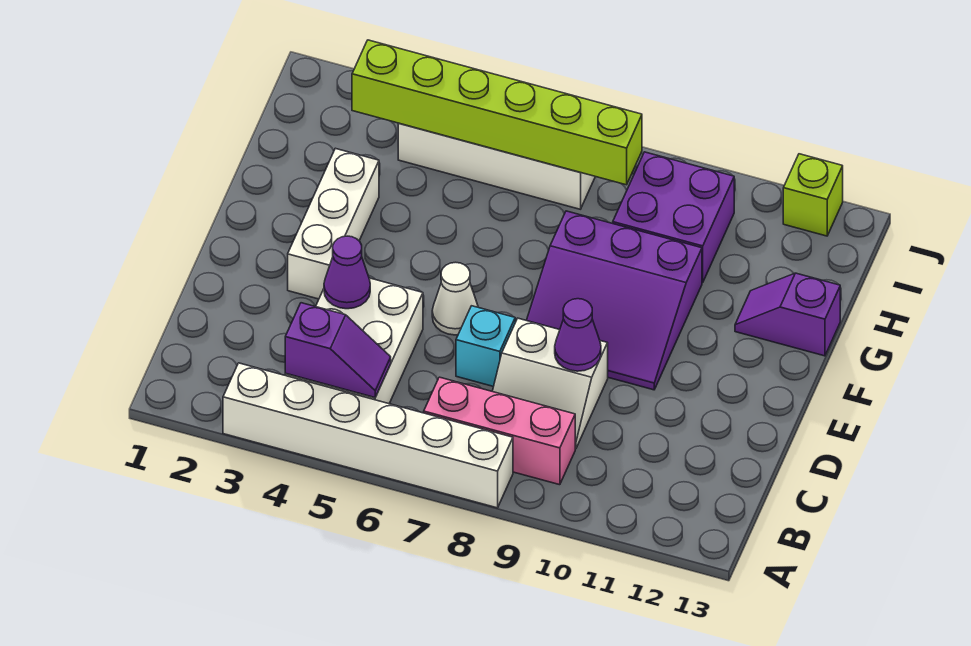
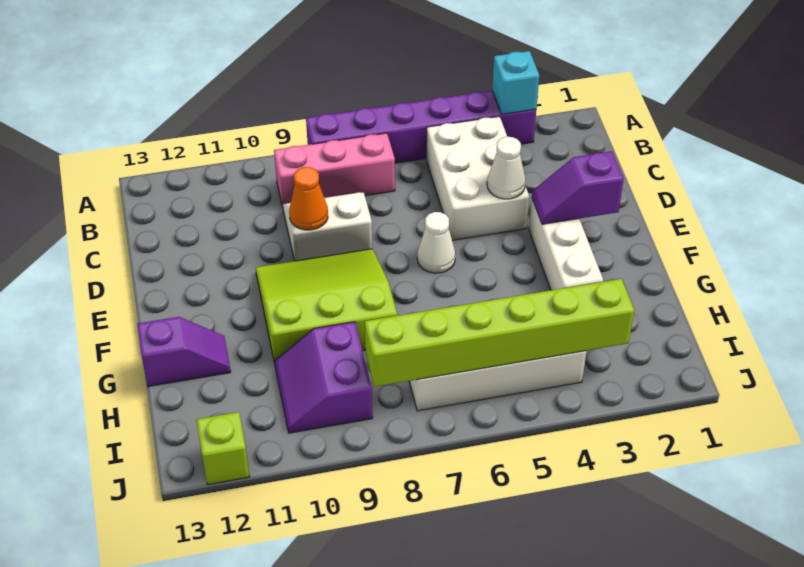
white brick A3:A8 level 1 -> purple brick A3:A8 level 1
purple slope B4:B5 level 2 top 4 -> purple slope E2:E3 level 2 top 2
purple cone D4 level 2 -> white cone D4 level 2
cyan brick D7 level 1 -> cyan brick A3 level 2
purple cone D9 level 2 -> orange cone D9 level 2
purple slope E8:G10 level 1 top G -> lime slope E8:G10 level 1 top G
purple brick H9:I10 level 1 -> purple slope H9:I10 level 1 top 9

